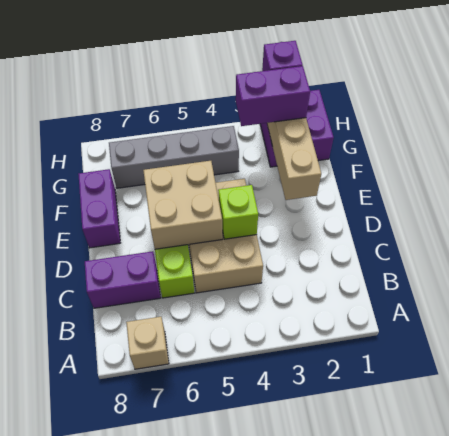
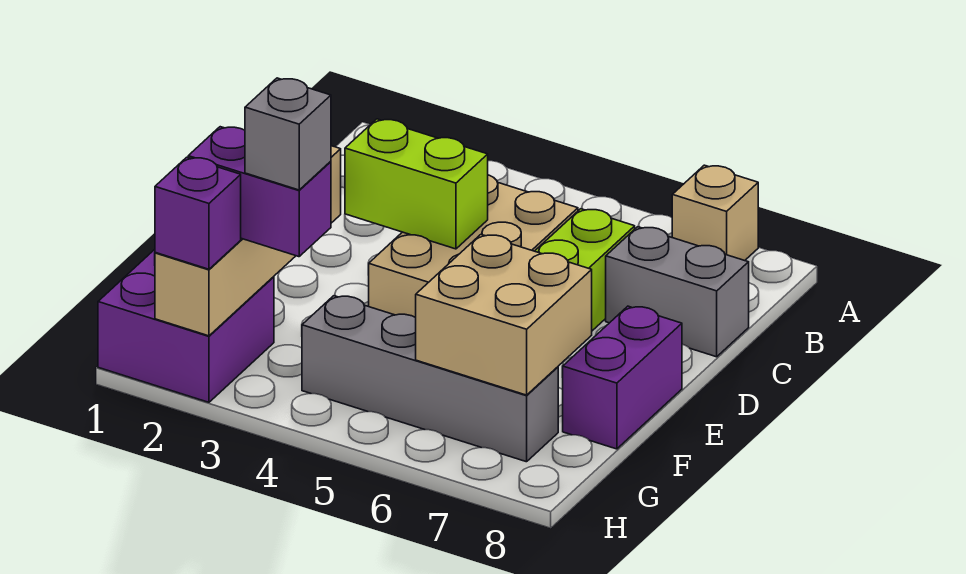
purple brick C7:C8 level 1 -> grey brick C7:C8 level 1
lime brick D4 level 2 -> lime brick D3:D4 level 2
tan brick D5:E6 level 2 -> tan brick F6:G7 level 2
none -> grey brick G3 level 4

